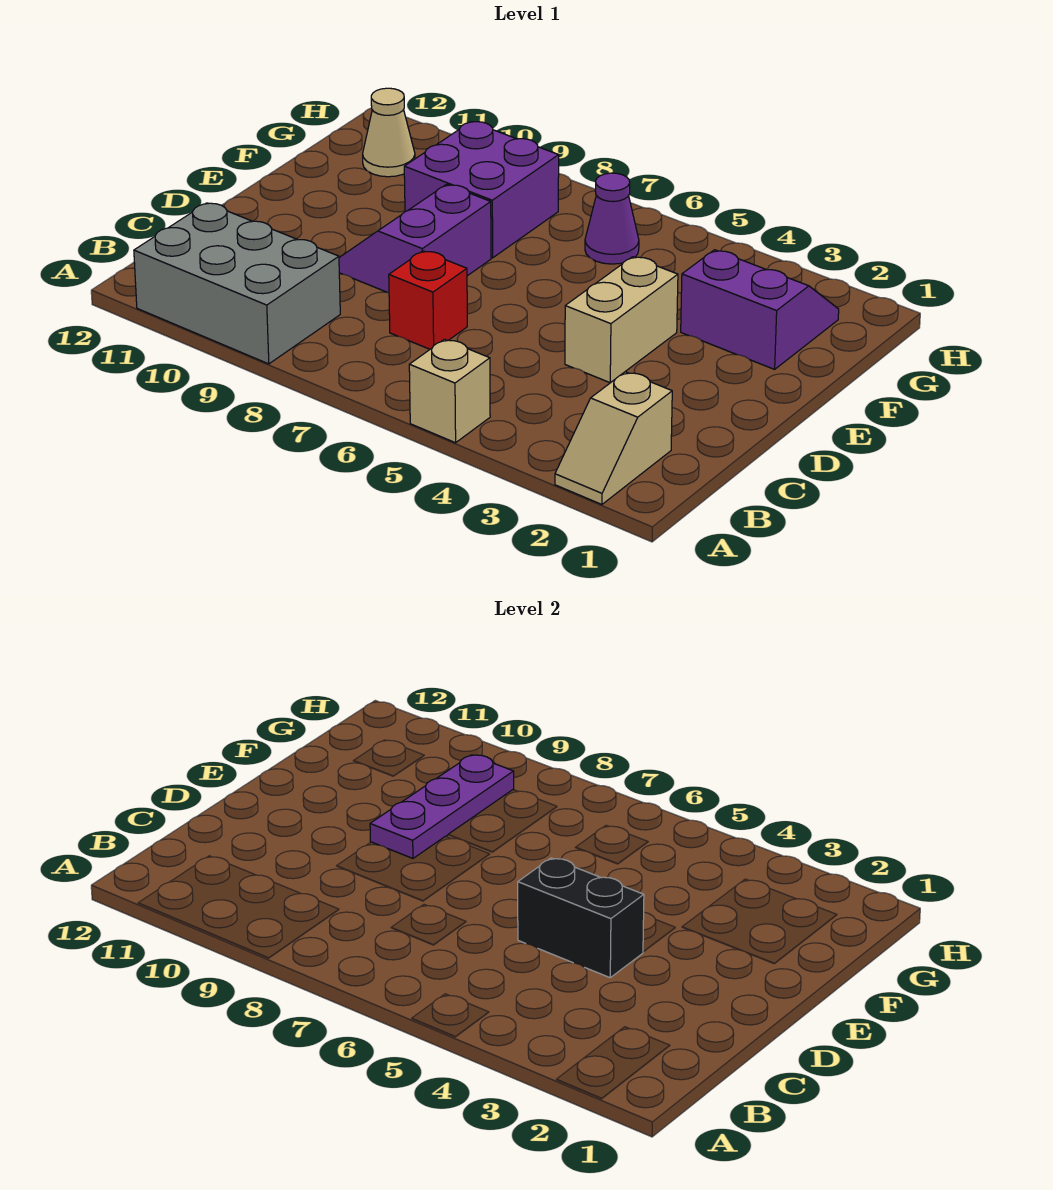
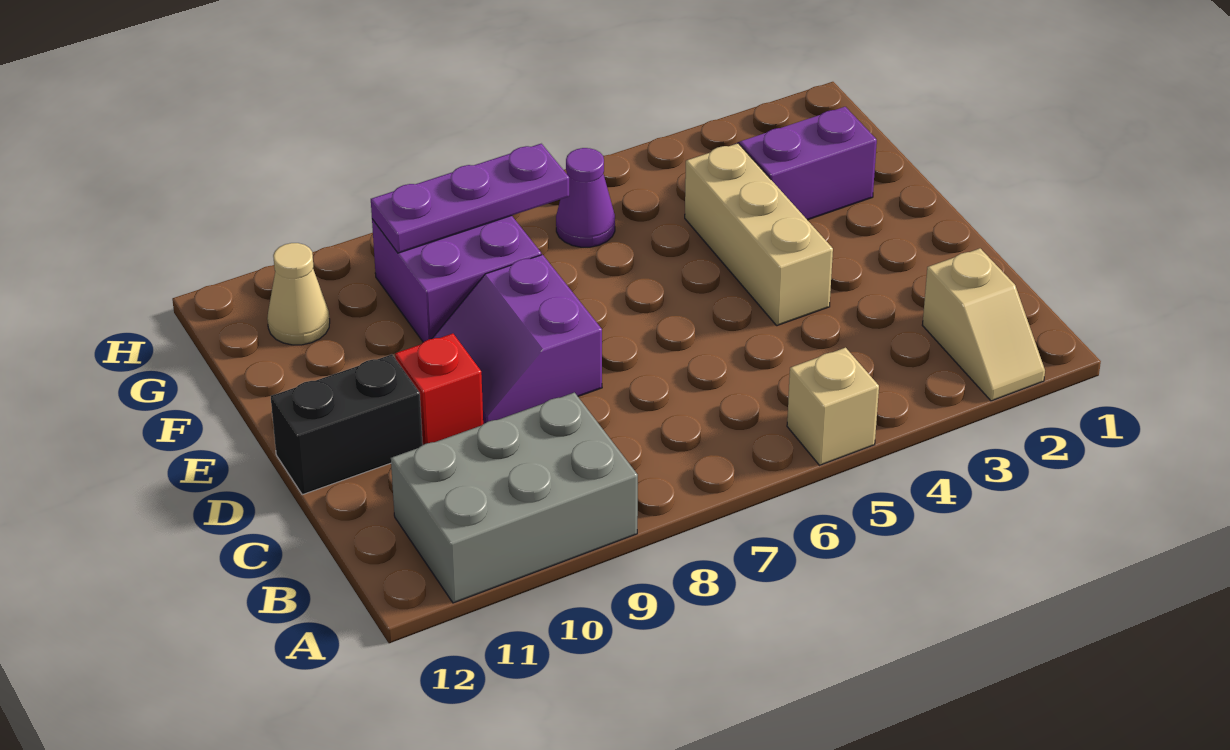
red brick C7 level 1 -> red brick D10 level 1
tan brick D4:E4 level 1 -> tan brick D4:F4 level 1
black brick D4:D5 level 2 -> black brick D11:D12 level 1
purple plate E9:G9 level 2 -> purple plate G7:G9 level 2

